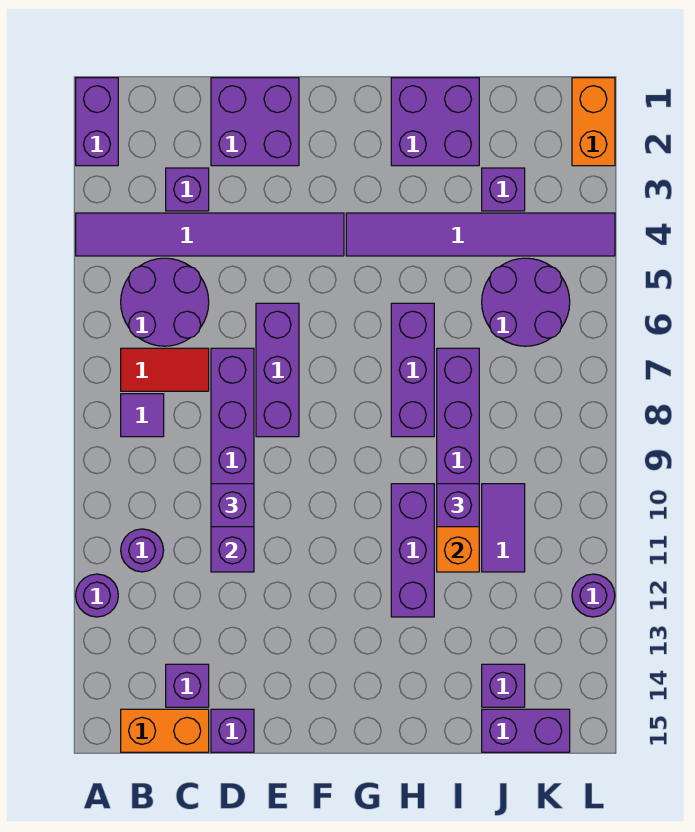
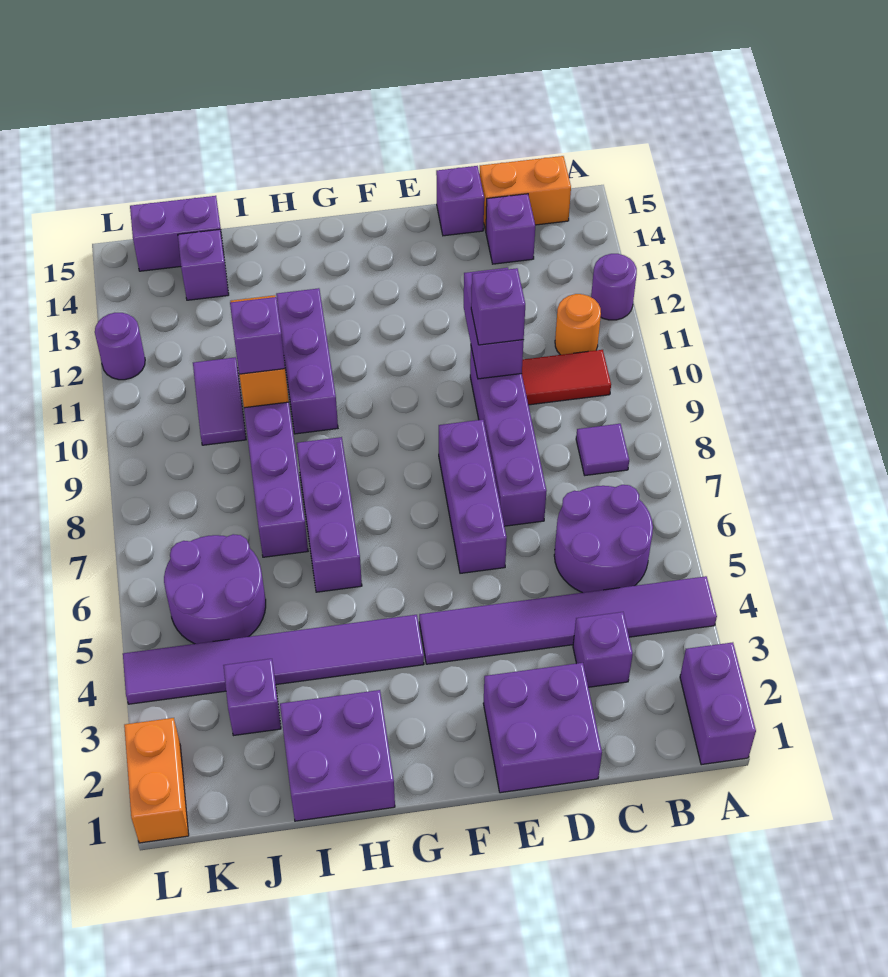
red tile B7:C7 level 1 -> red tile B10:C10 level 1
purple round brick B11 level 1 -> orange round brick B11 level 1

